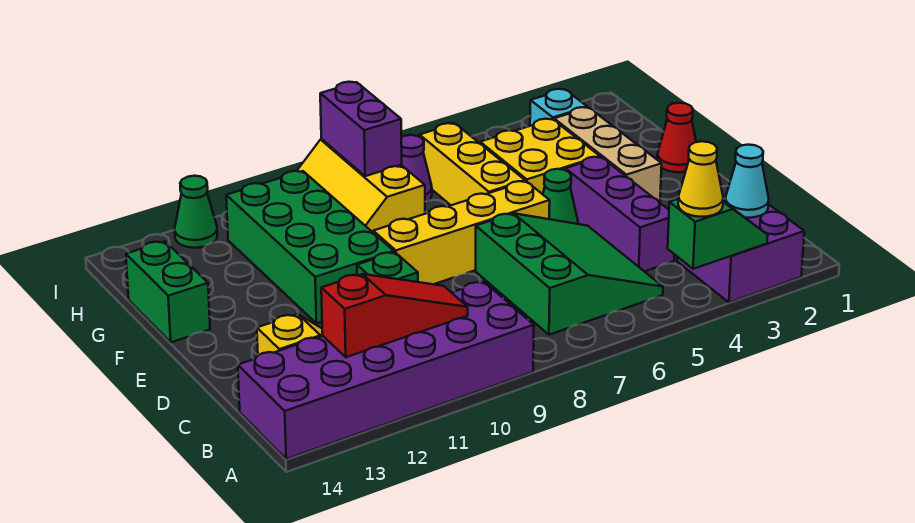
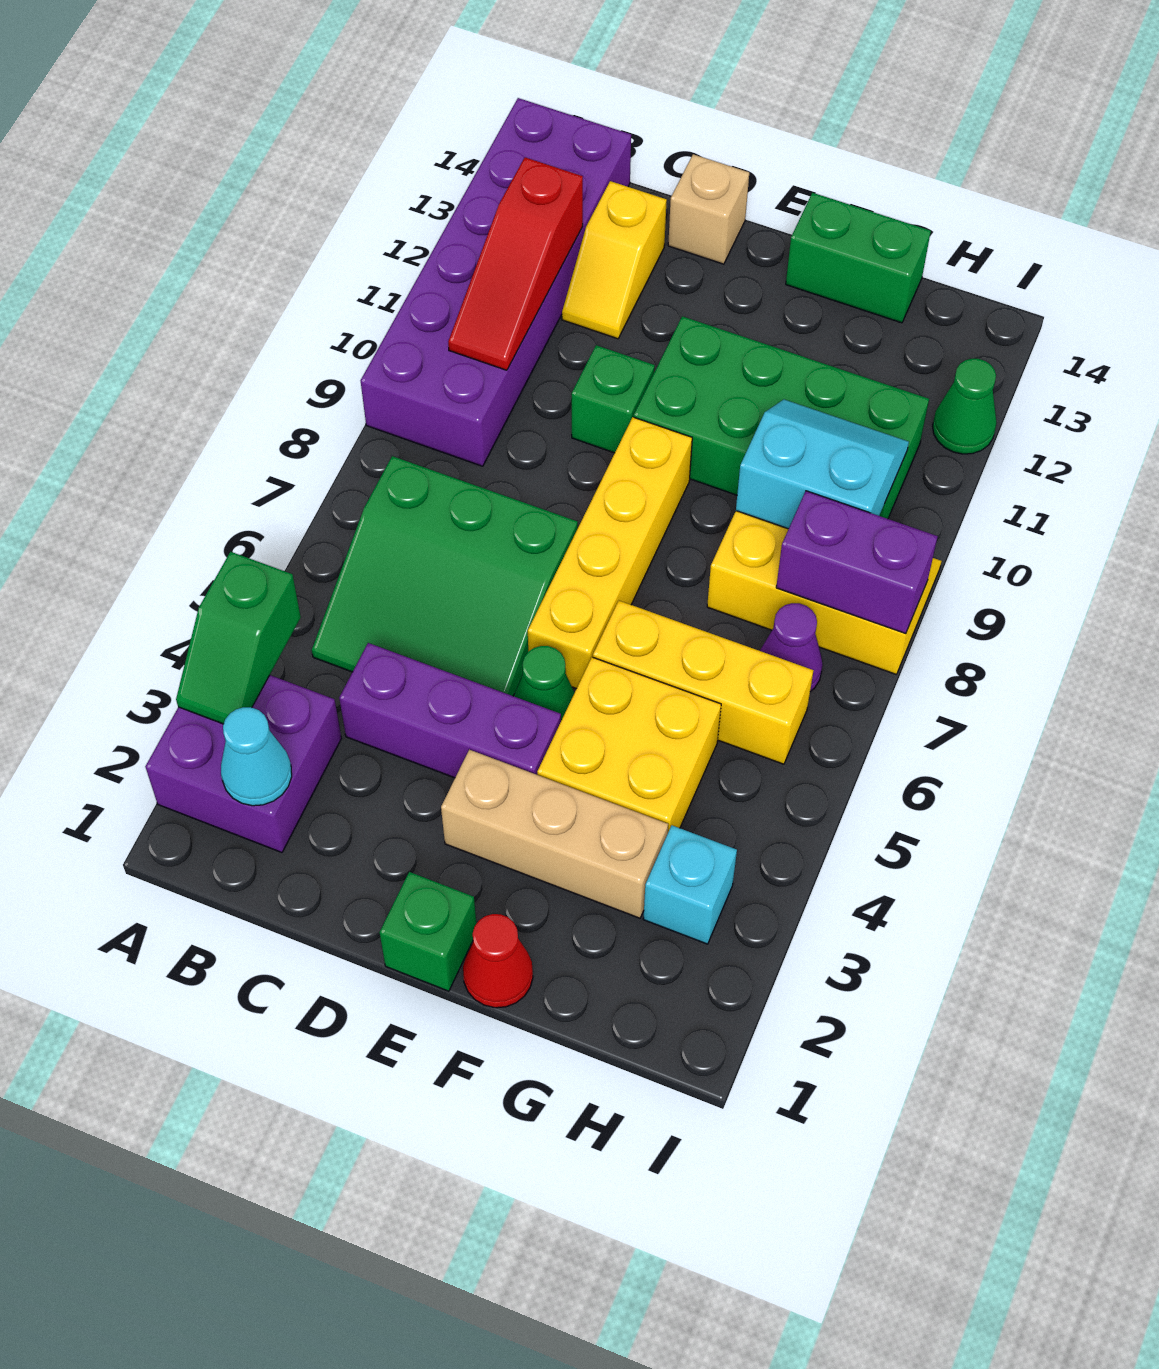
yellow cone A4 level 3 -> none
none -> tan brick D14 level 1
none -> green brick E1 level 1
none -> cyan slope G9:H10 level 2 top 9

